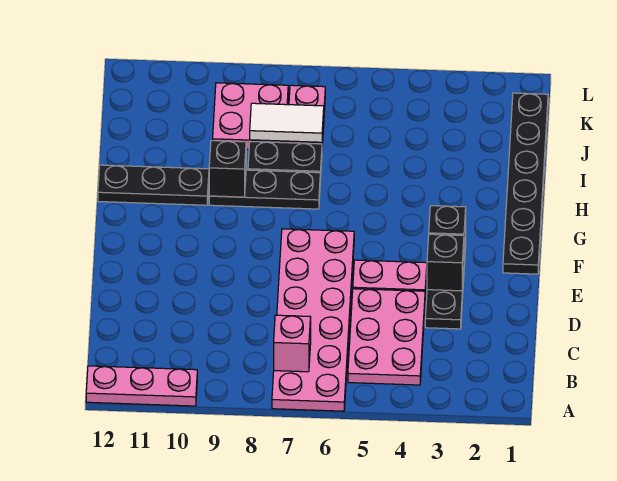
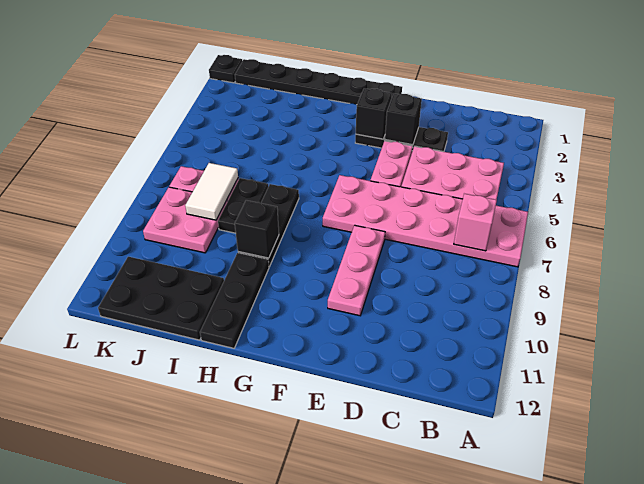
pink plate A10:A12 level 1 -> pink plate E8:E10 level 1
none -> black plate I11:K12 level 1
none -> black plate L1 level 1

